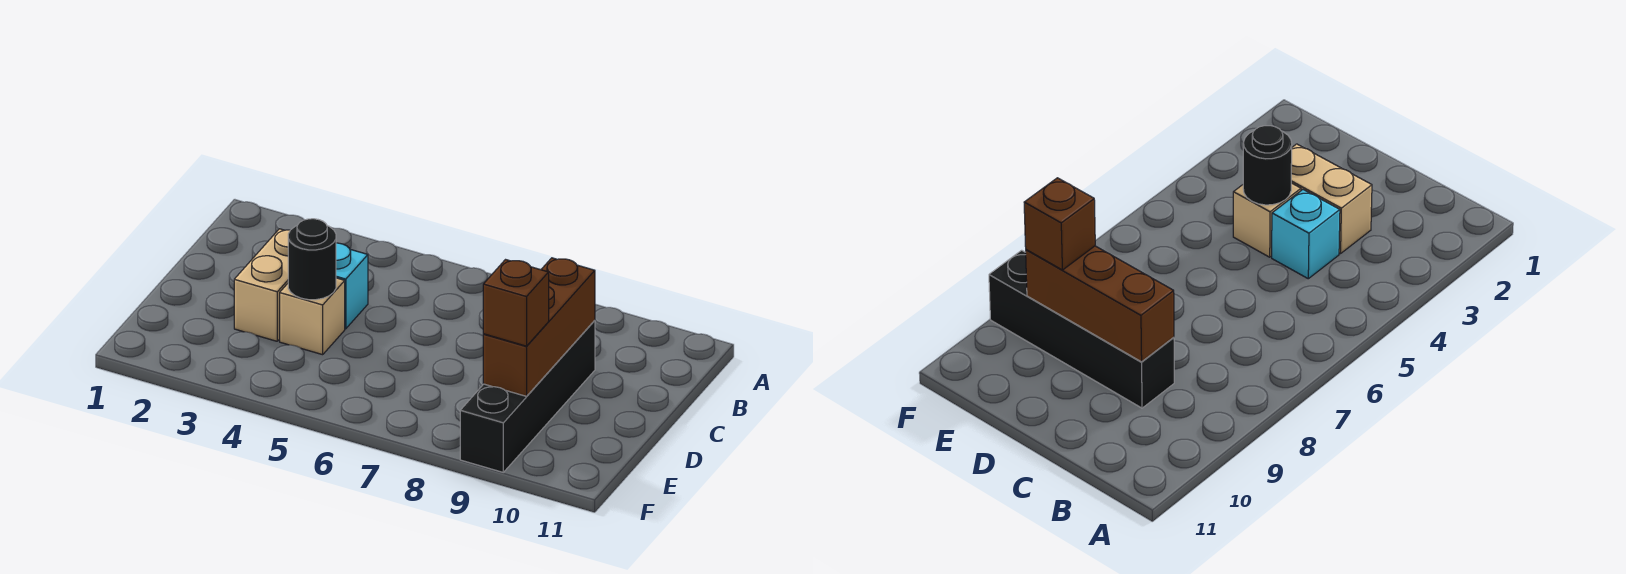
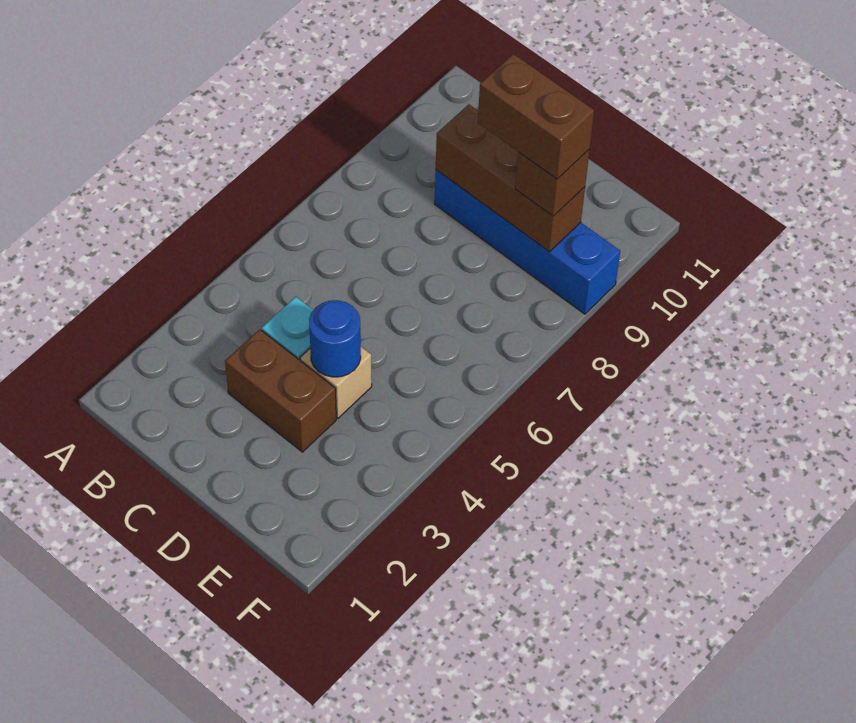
tan brick C3:D3 level 1 -> brown brick C3:D3 level 1
black brick C9:F9 level 1 -> blue brick C9:F9 level 1
black round brick D4 level 2 -> blue round brick D4 level 2
none -> brown brick D9:E9 level 4

